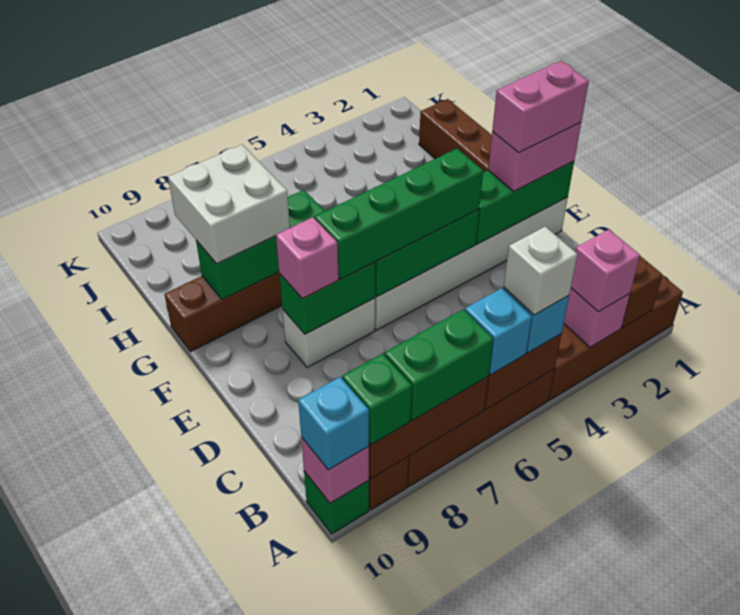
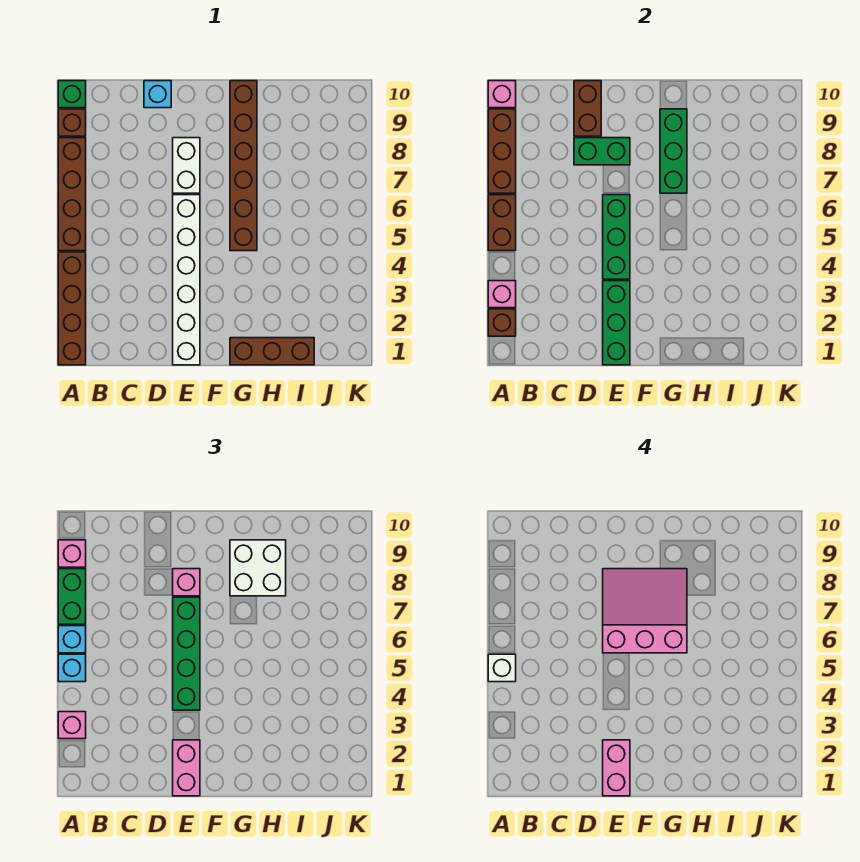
green brick A9 level 3 -> pink brick A9 level 3
cyan brick A10 level 3 -> cyan brick D10 level 1
none -> brown brick D9:D10 level 2
none -> pink slope E6:G8 level 4 top 6
green brick E7:E8 level 2 -> green brick D8:E8 level 2

